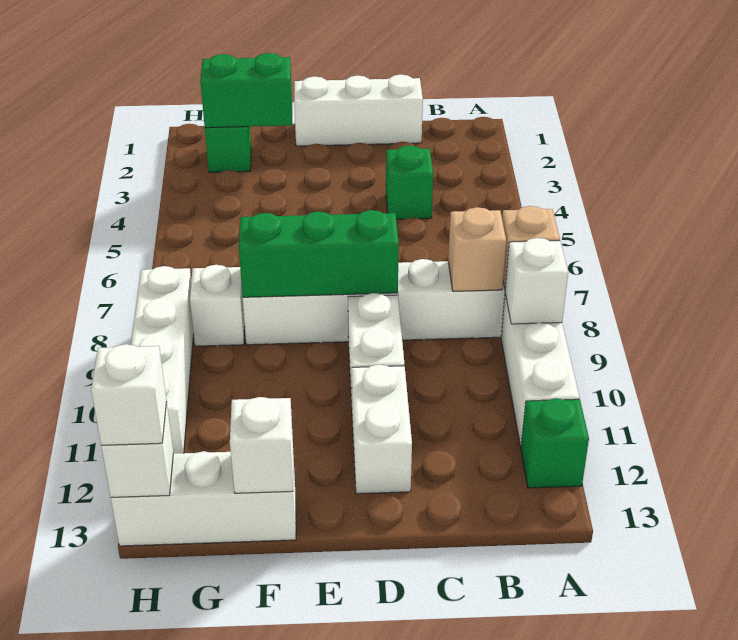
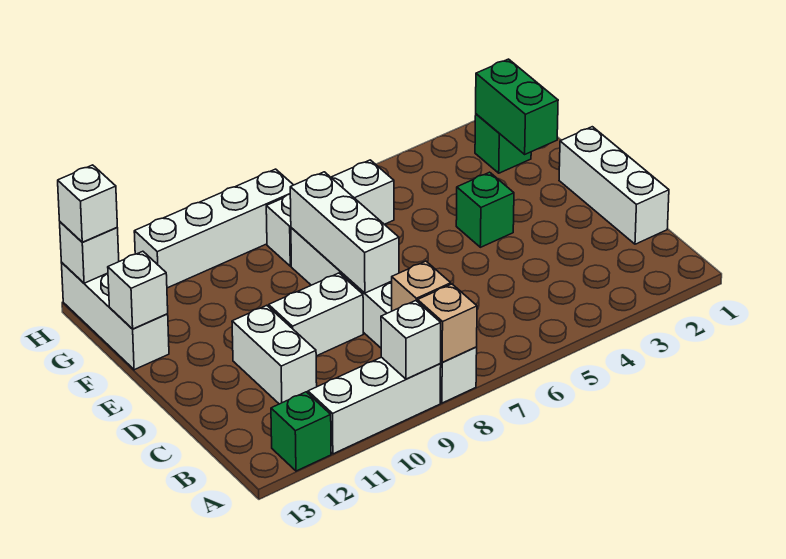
green brick C4 level 1 -> green brick E4 level 1
green brick D8:F8 level 2 -> white brick D8:F8 level 2
white brick D11:D12 level 1 -> white brick C11:D11 level 1
white brick G8 level 1 -> white brick G6:G8 level 1

